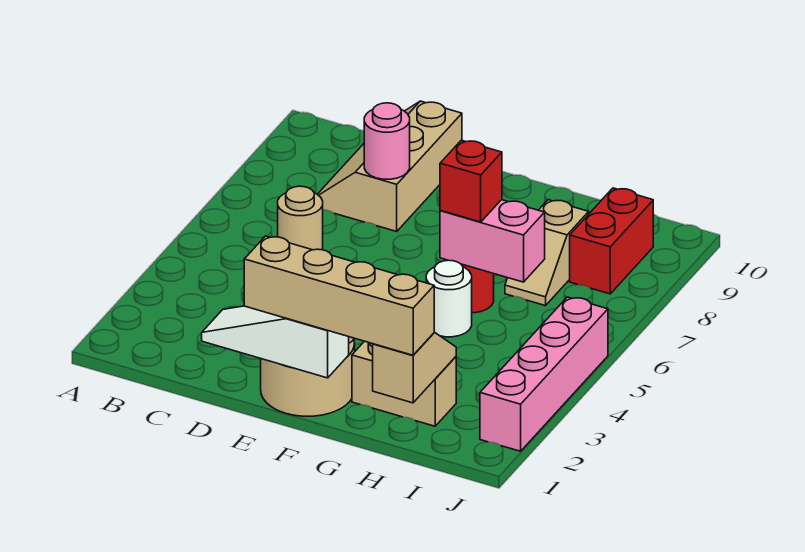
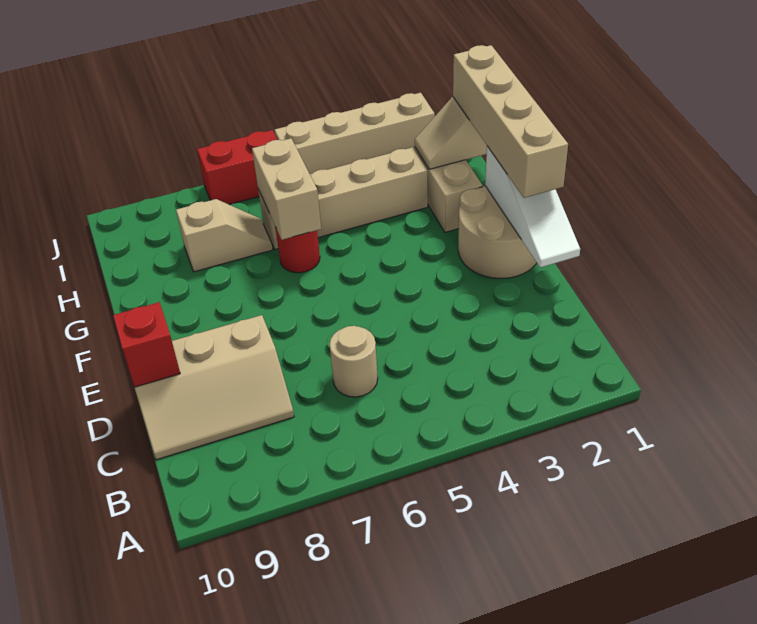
pink round brick D8 level 2 -> none
white round brick G5 level 1 -> none
pink brick G6:H6 level 2 -> tan brick G6:H6 level 2
red brick G6 level 3 -> red brick D10 level 2
none -> tan brick H3:H6 level 1
red brick I8:I9 level 1 -> red brick J6:J7 level 1
pink brick J2:J5 level 1 -> tan brick J2:J5 level 1

